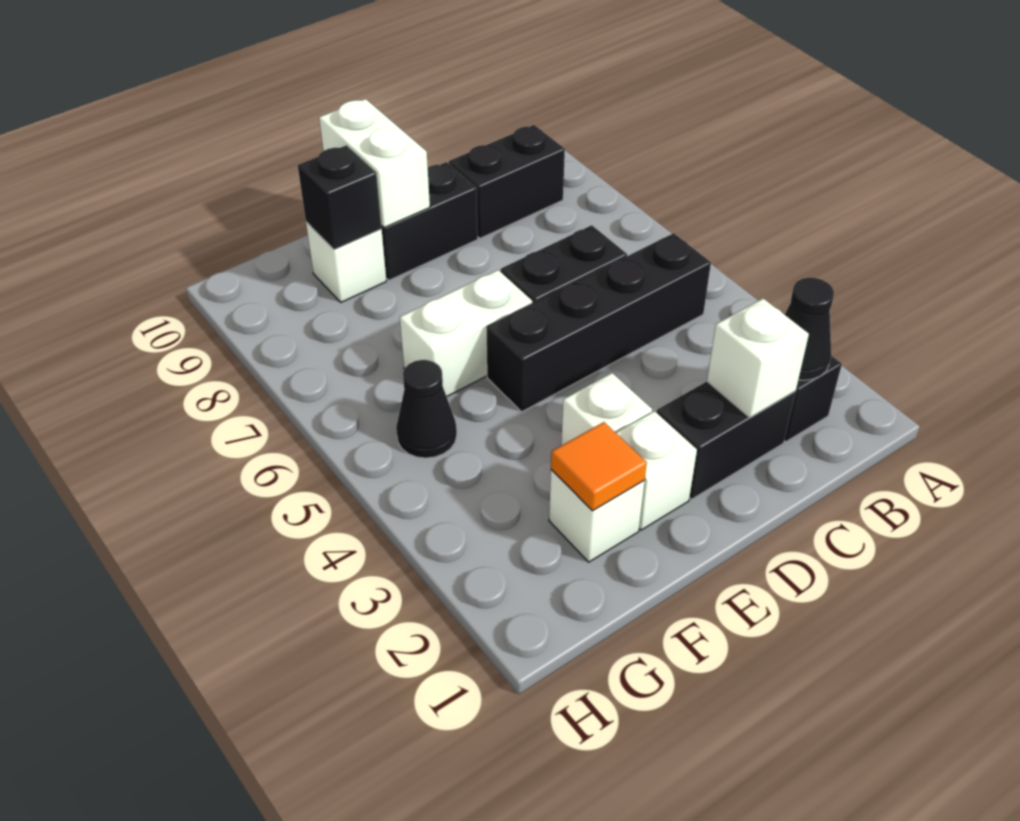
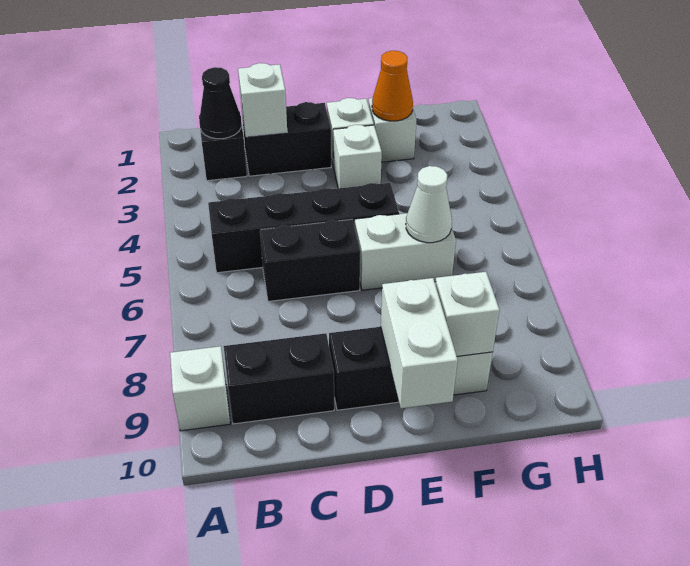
none -> white brick A9 level 1
orange tile F2 level 2 -> orange cone F2 level 2
none -> white cone F6 level 2
black brick F9 level 2 -> white brick F9 level 2
black cone G5 level 1 -> none

